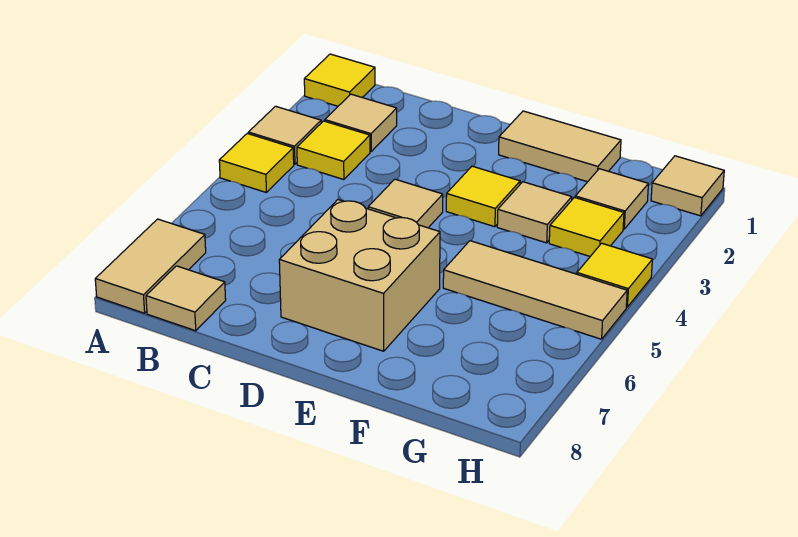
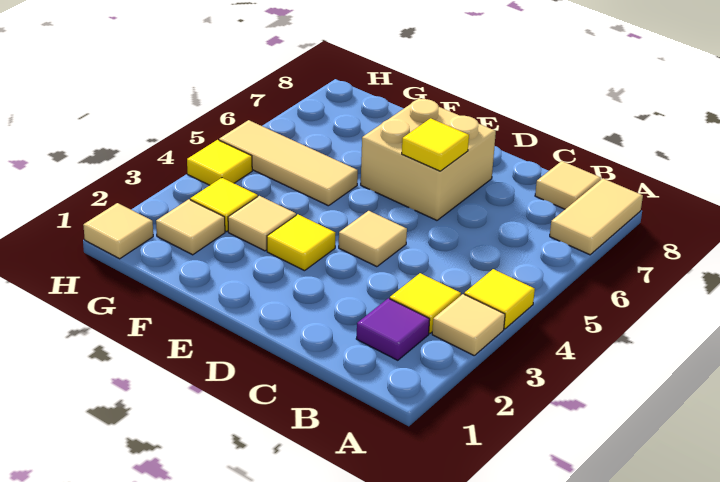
yellow tile A1 level 1 -> yellow tile D6 level 2
tan tile B2 level 1 -> purple tile B2 level 1
tan tile E1:F1 level 1 -> none

